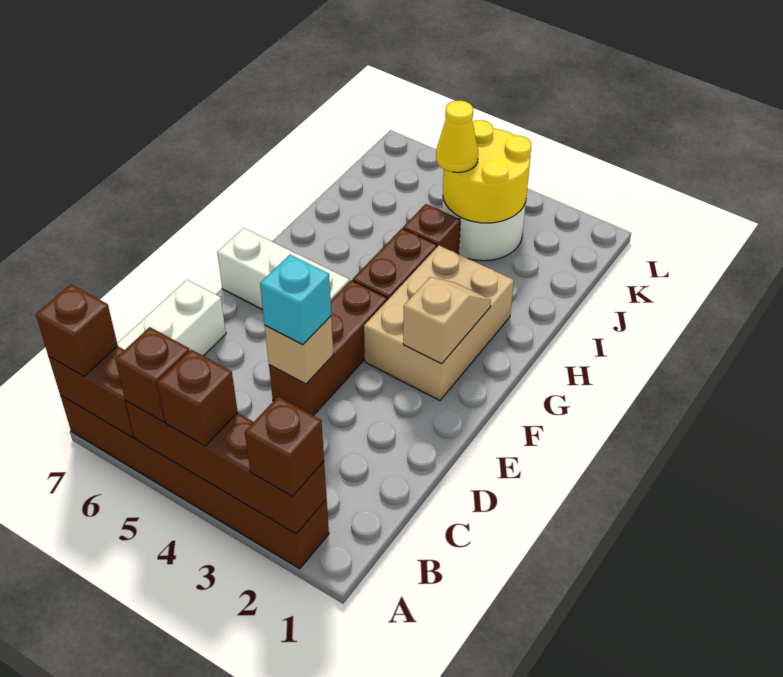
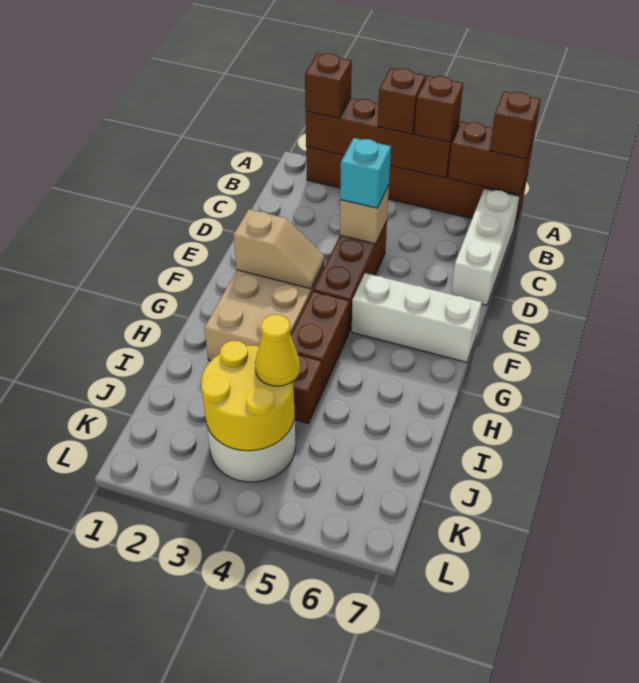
tan slope F2:G2 level 2 top F -> tan slope F2:F3 level 2 top 2

